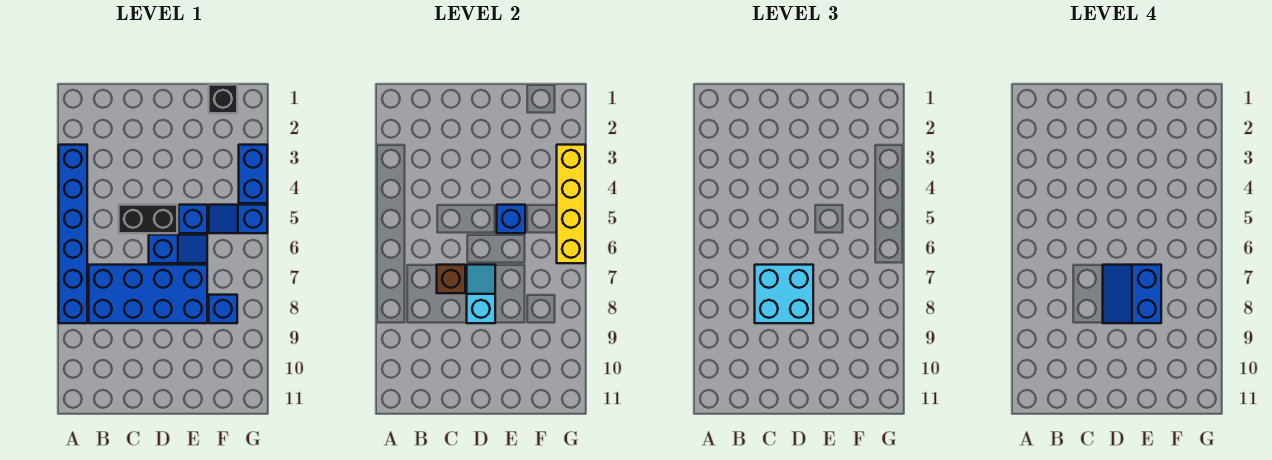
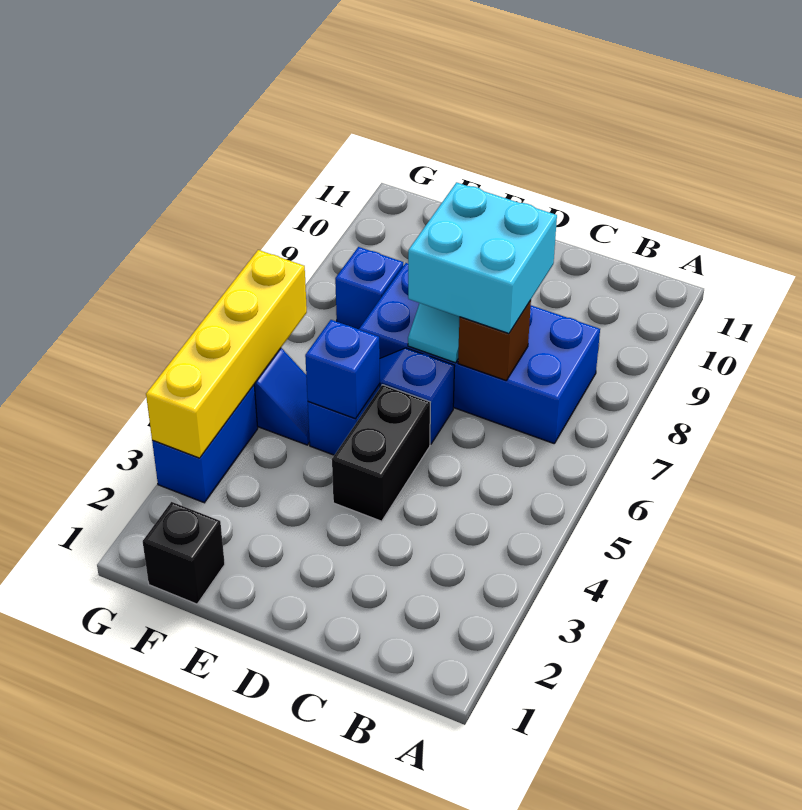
blue brick A3:A8 level 1 -> none
black brick C5:D5 level 1 -> black brick D4:D5 level 1
blue slope D7:E8 level 4 top E -> none

